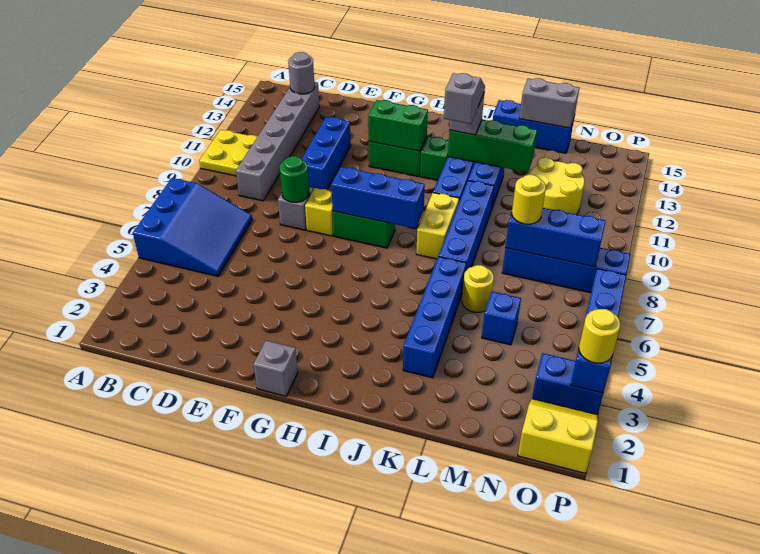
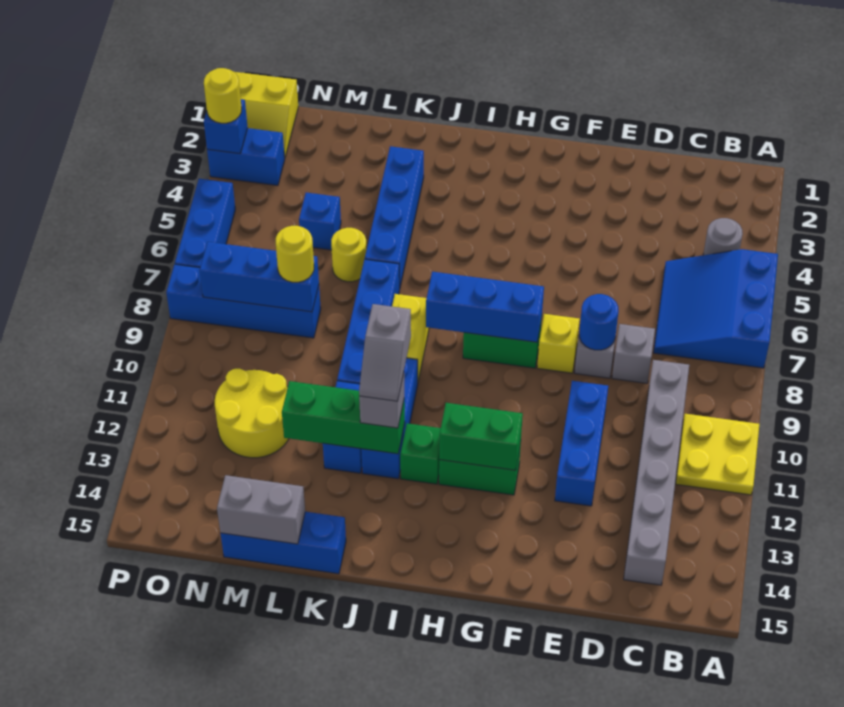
grey round brick C14 level 2 -> grey round brick B4 level 1
green round brick E8 level 2 -> blue round brick E8 level 2
grey brick G1 level 1 -> grey brick D8 level 1

